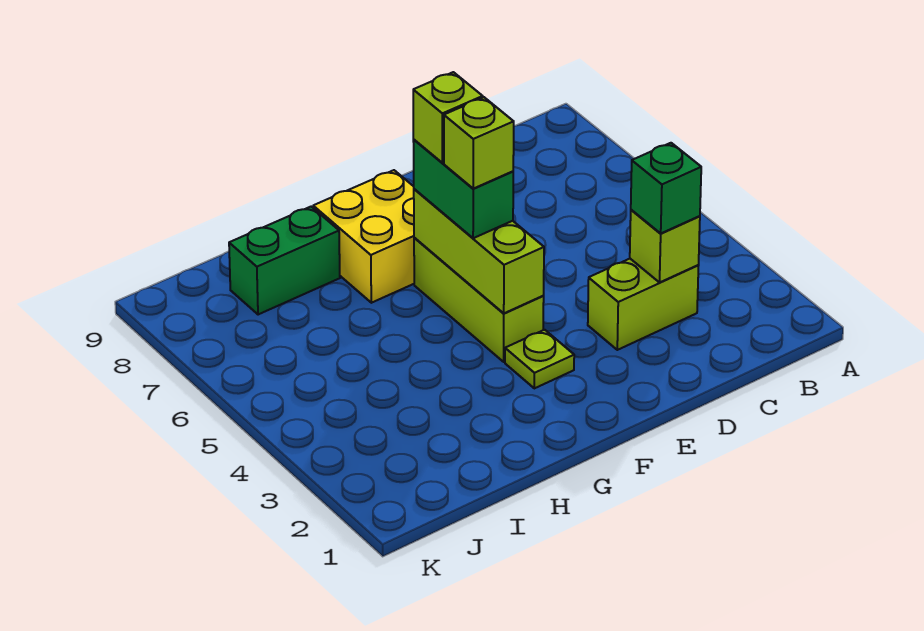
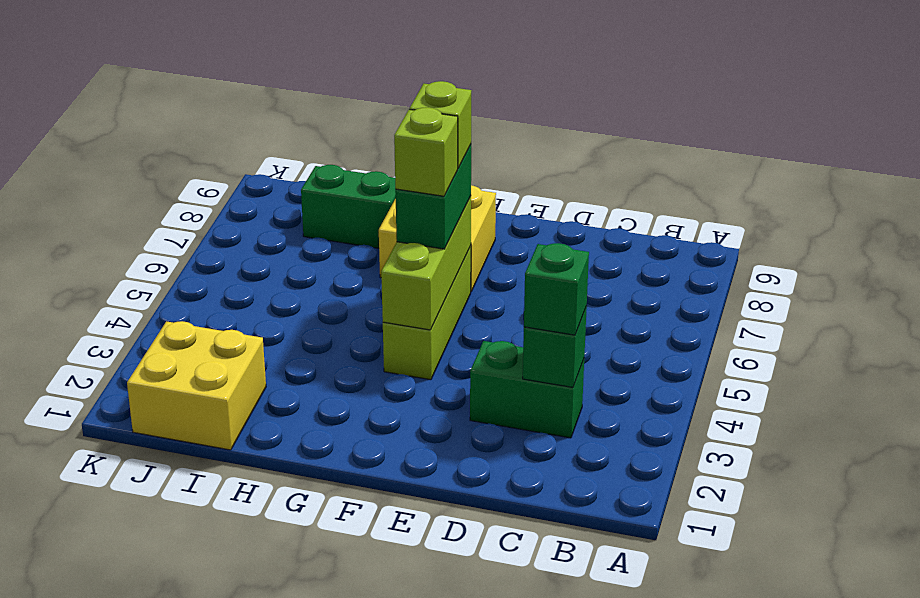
lime brick C3:D3 level 1 -> green brick C3:D3 level 1
lime brick C3 level 2 -> green brick C3 level 2
lime plate F3 level 1 -> none
none -> yellow brick I1:J2 level 1

